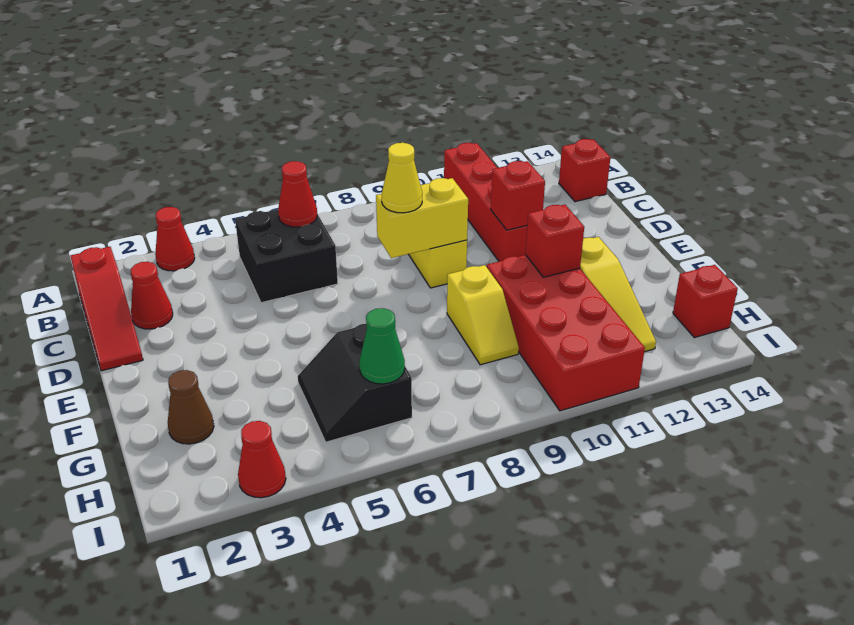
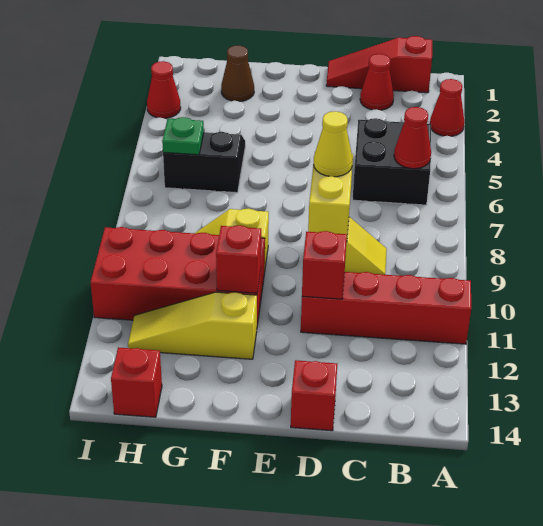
red brick B14 level 1 -> red brick D14 level 1
green cone H6 level 2 -> green plate H6 level 2

